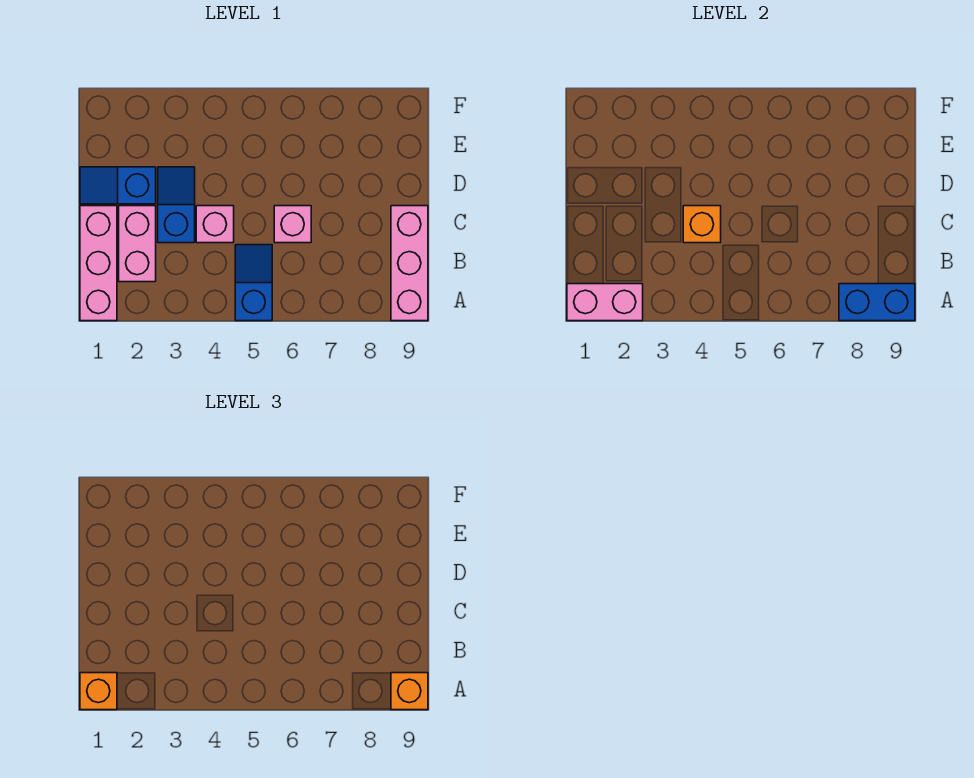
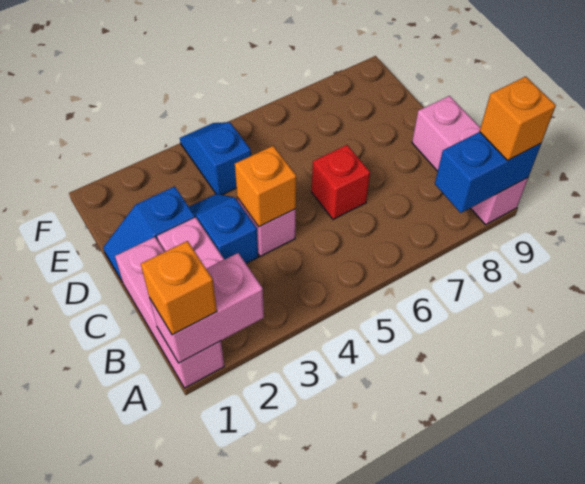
blue slope A5:B5 level 1 top A -> blue slope E4:F4 level 1 top E
pink brick C6 level 1 -> red brick C6 level 1

